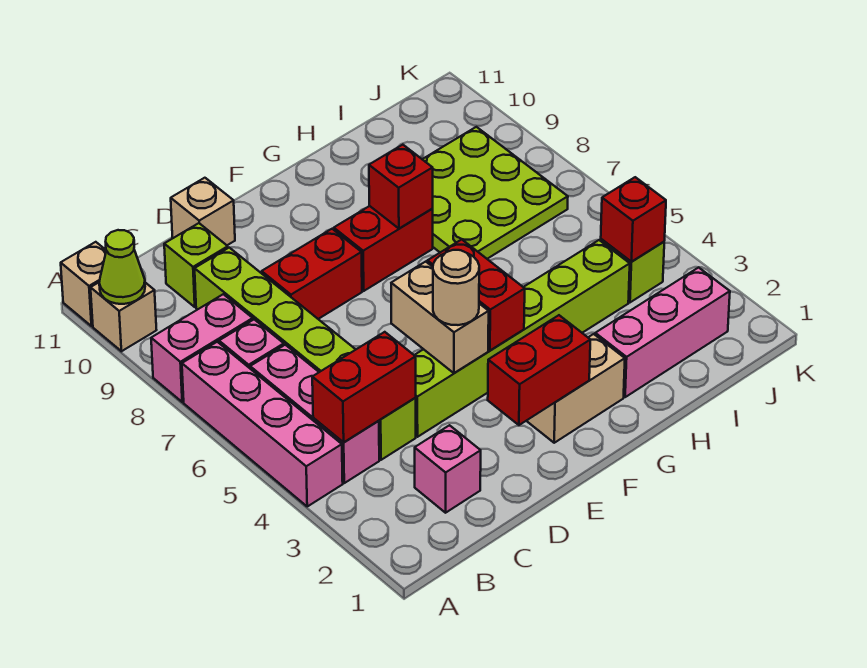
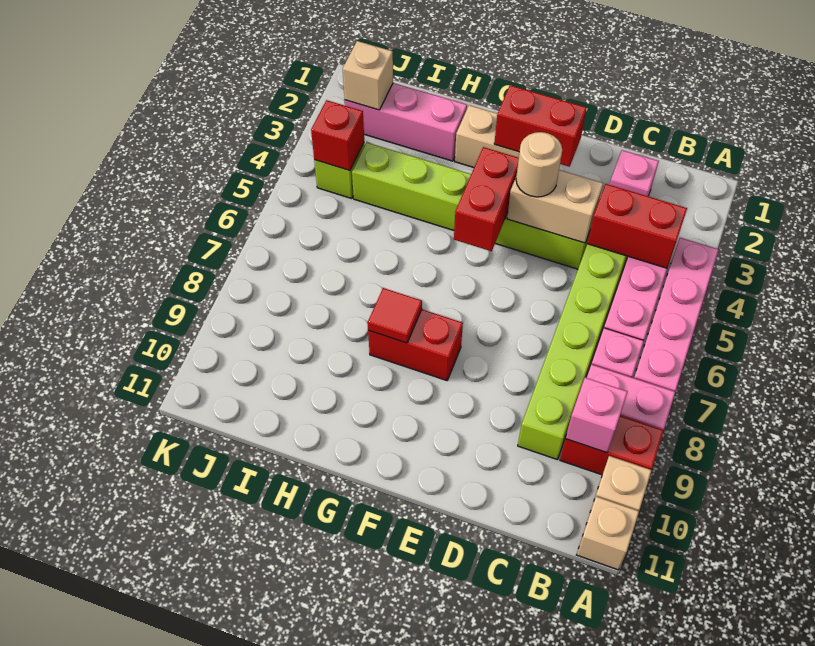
lime cone A10 level 2 -> none
none -> pink brick B9 level 2
lime brick C10 level 1 -> none
red brick D8:E8 level 1 -> red brick A9:B9 level 1
tan brick D11 level 1 -> tan brick J2 level 2
tan brick E4:E5 level 2 -> tan brick D4:E4 level 2
red brick G8 level 2 -> red tile G8 level 2
lime plate H7:J9 level 1 -> none

